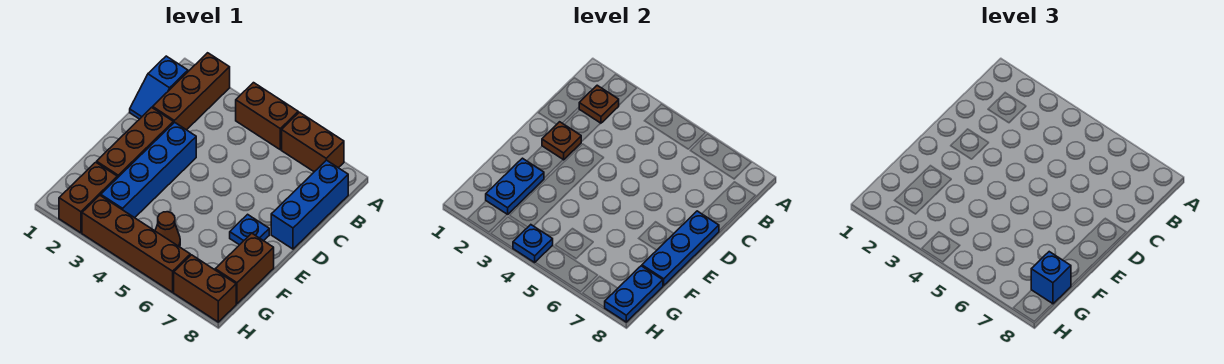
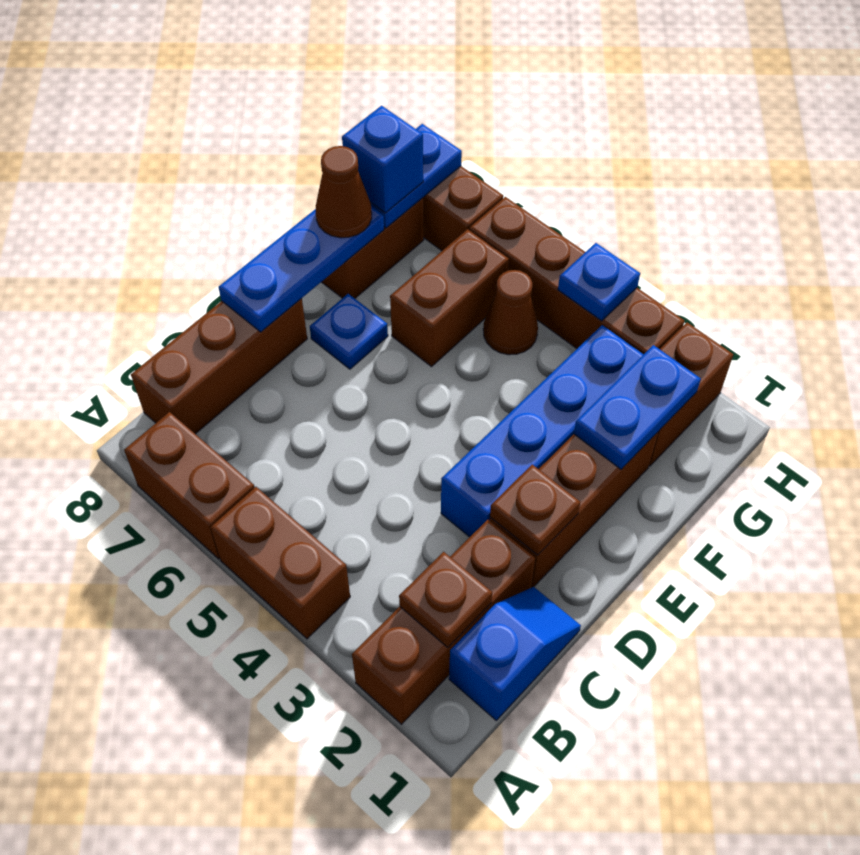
blue brick B8:D8 level 1 -> brown brick B8:D8 level 1
none -> brown brick F6:G6 level 1
none -> brown cone F8 level 3

